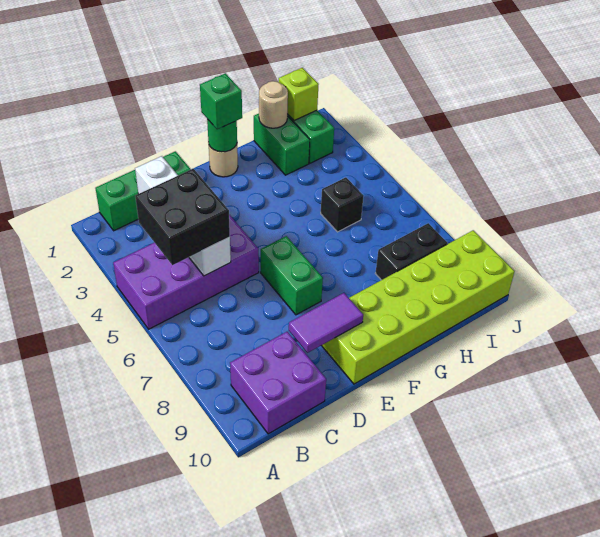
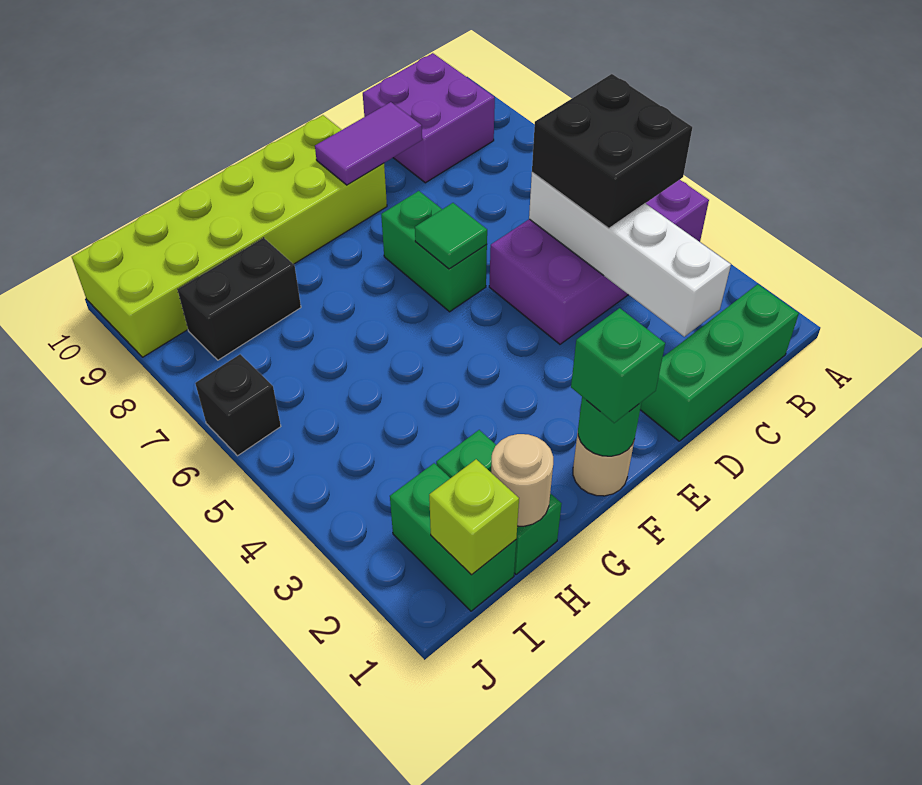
none -> green tile E6 level 2
black brick H5 level 1 -> black brick J6 level 1

